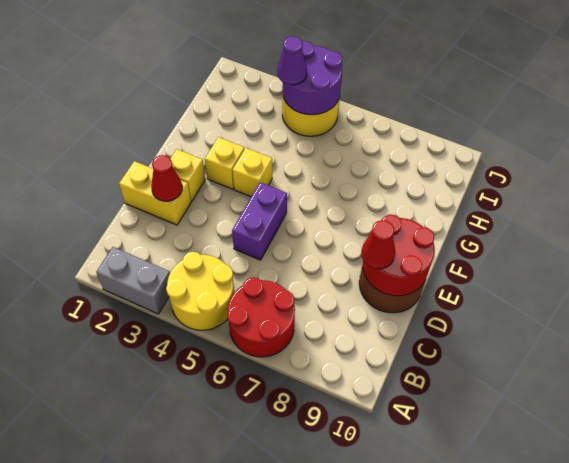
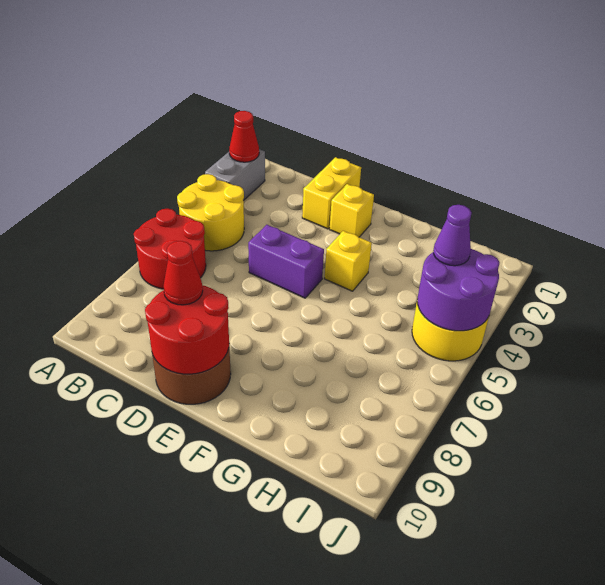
red cone D2 level 2 -> red cone A2 level 2
yellow brick F3 level 1 -> none

